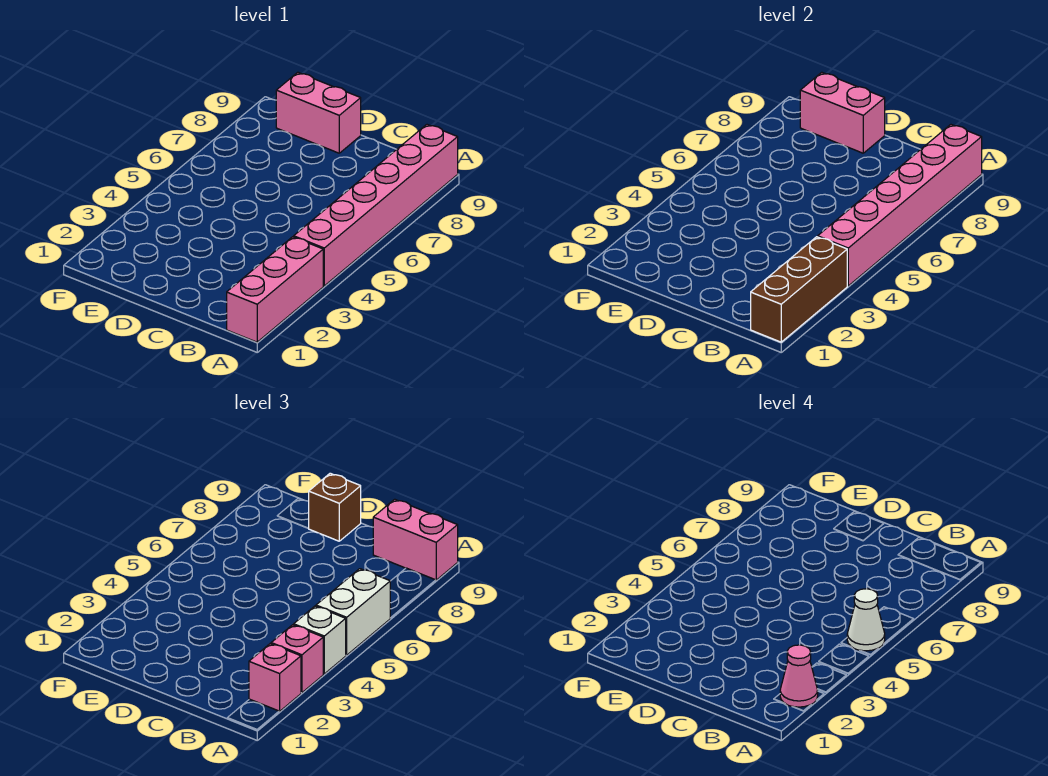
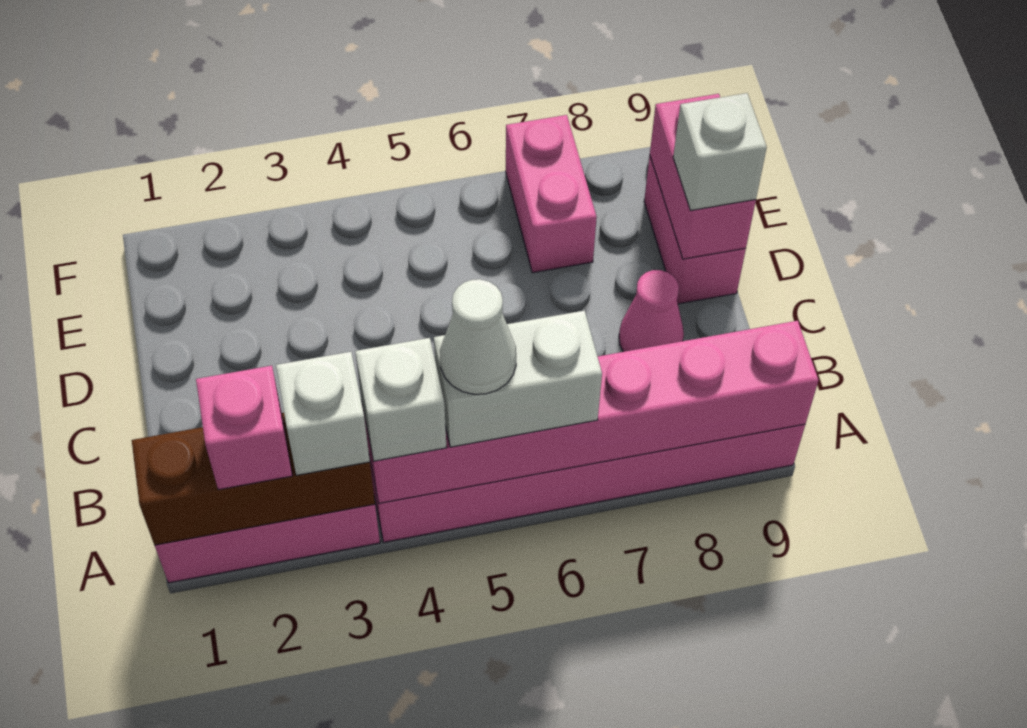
pink cone A2 level 4 -> pink cone C8 level 1
pink brick A3 level 3 -> white brick A3 level 3
pink brick A9:B9 level 3 -> pink brick E7:F7 level 1
brown brick D9 level 3 -> white brick D9 level 3

